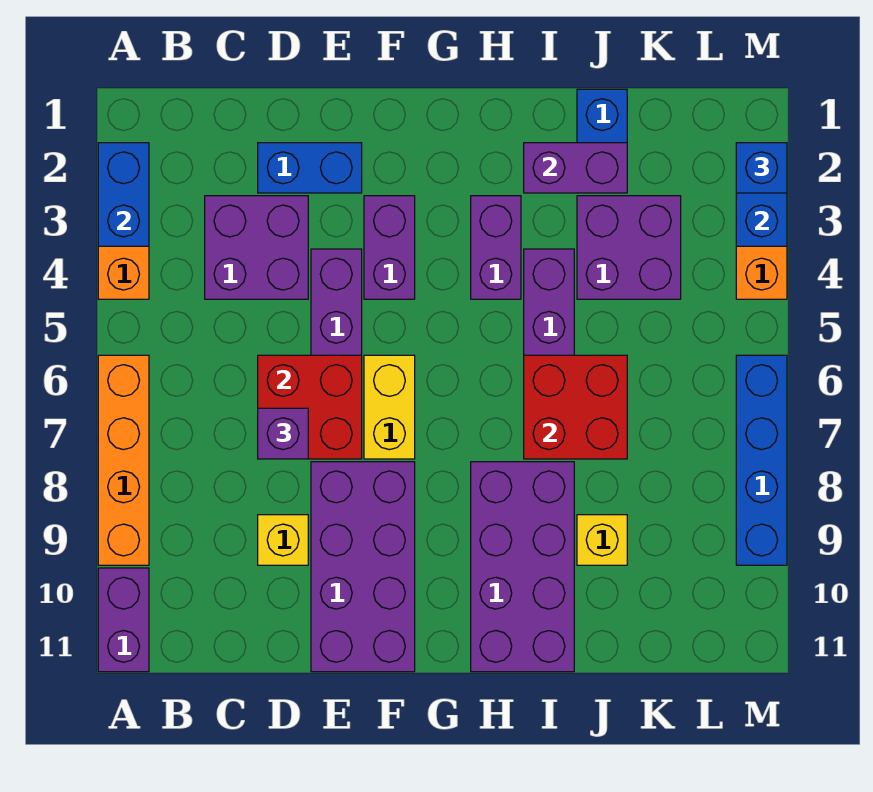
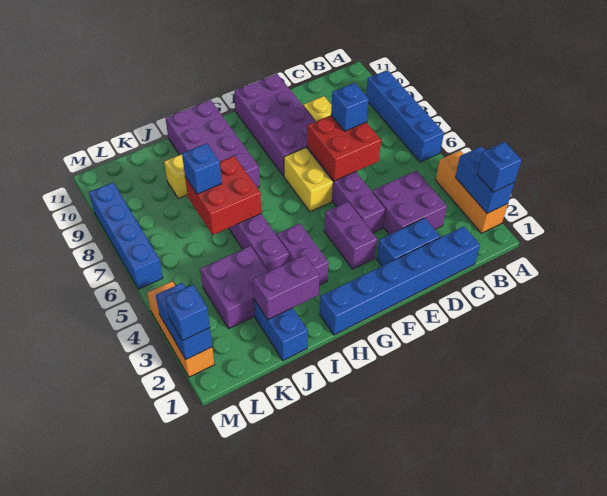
none -> blue brick A2 level 3
orange brick A6:A9 level 1 -> blue brick A6:A9 level 1
purple brick A10:A11 level 1 -> none
none -> blue brick C1:H1 level 1
purple brick D7 level 3 -> blue brick D7 level 3
none -> blue brick J7 level 3

